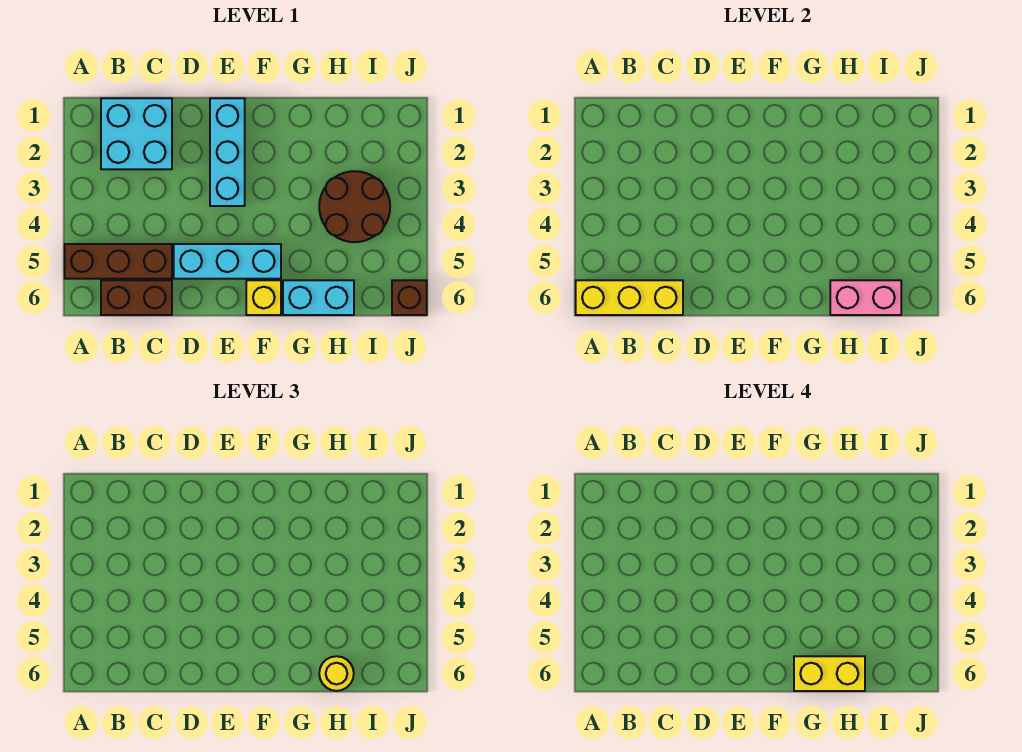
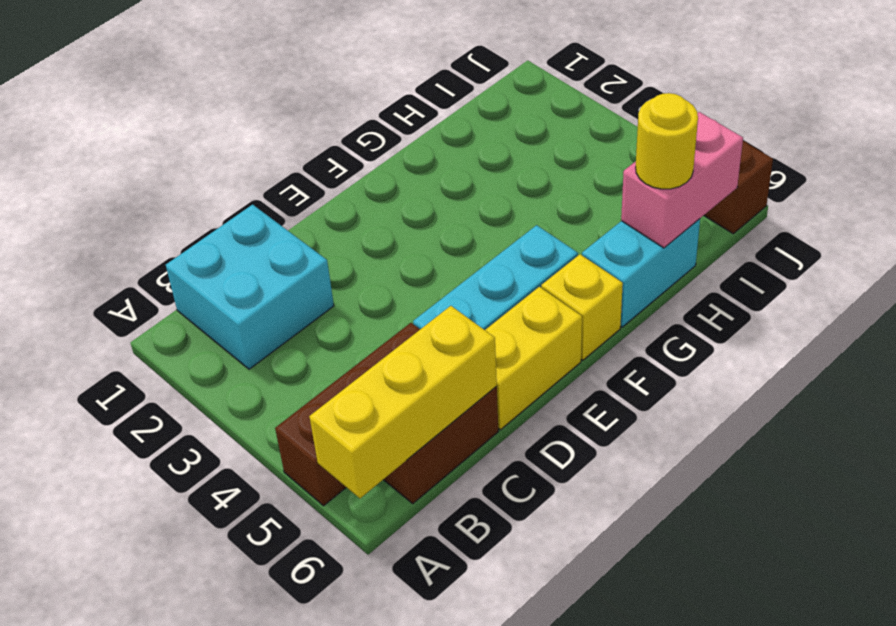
cyan brick E1:E3 level 1 -> none
yellow brick G6:H6 level 4 -> yellow brick D6:E6 level 1
brown round brick H3:I4 level 1 -> none

